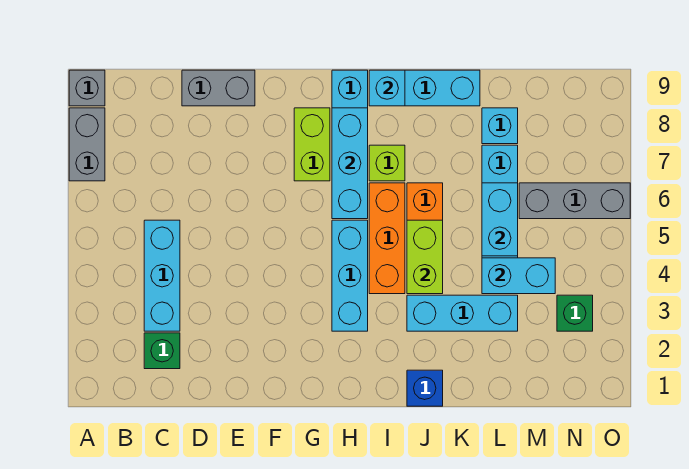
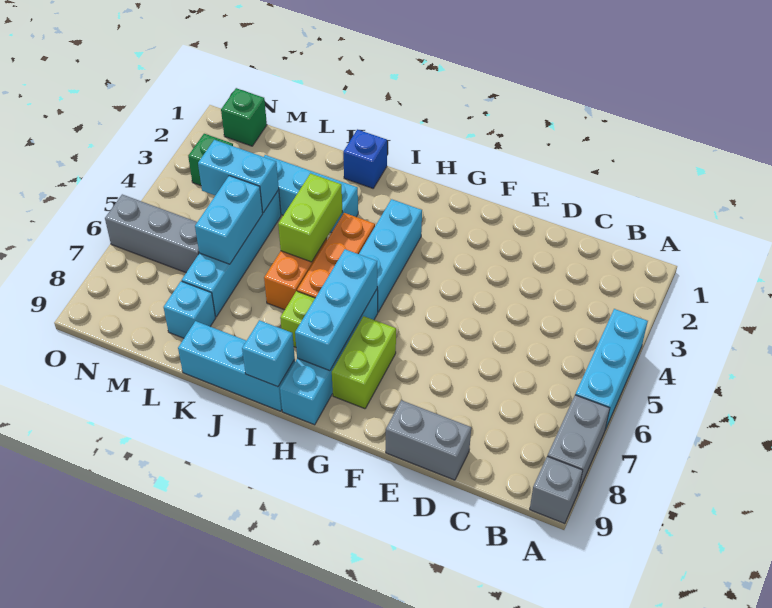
green brick C2 level 1 -> green brick N1 level 1
cyan brick C3:C5 level 1 -> cyan brick A4:A6 level 1

